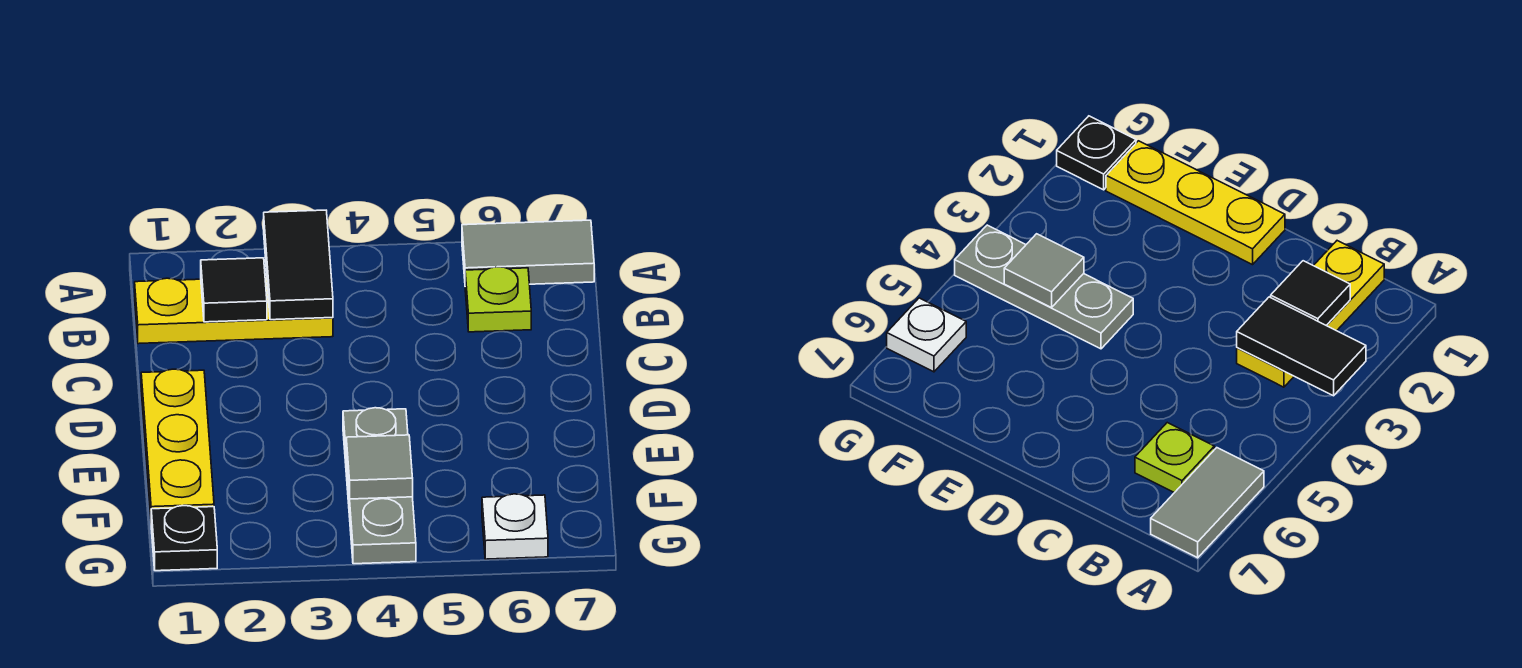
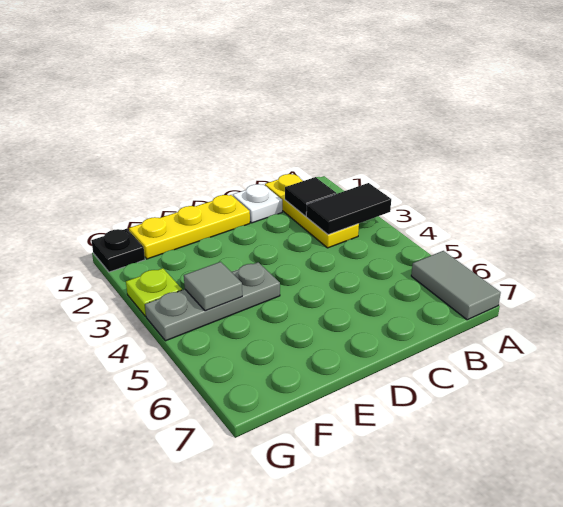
lime plate B6 level 1 -> lime plate G3 level 1
white plate G6 level 1 -> white plate C1 level 1

